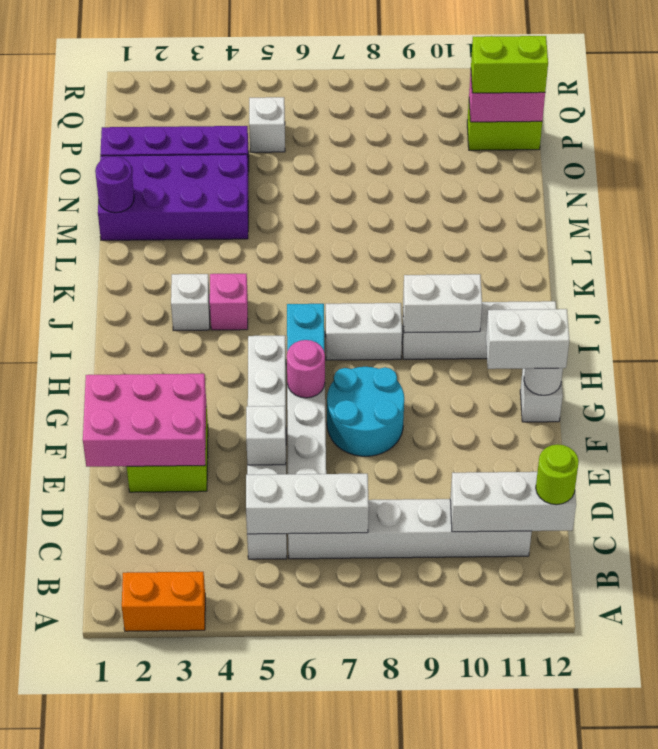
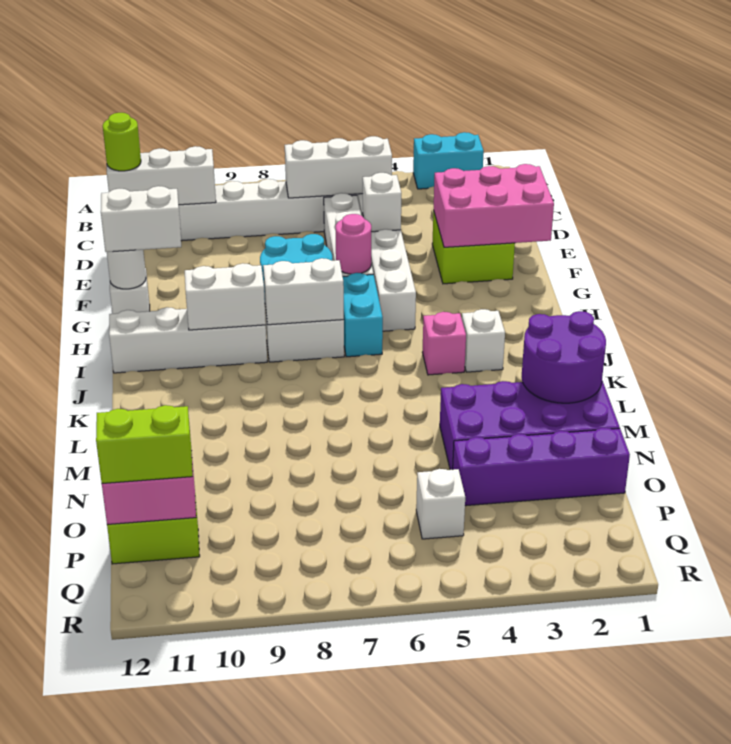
orange brick A2:A3 level 1 -> cyan brick A2:A3 level 1
none -> white brick I7:I8 level 2
purple round brick M1 level 2 -> purple round brick L1:M2 level 2

